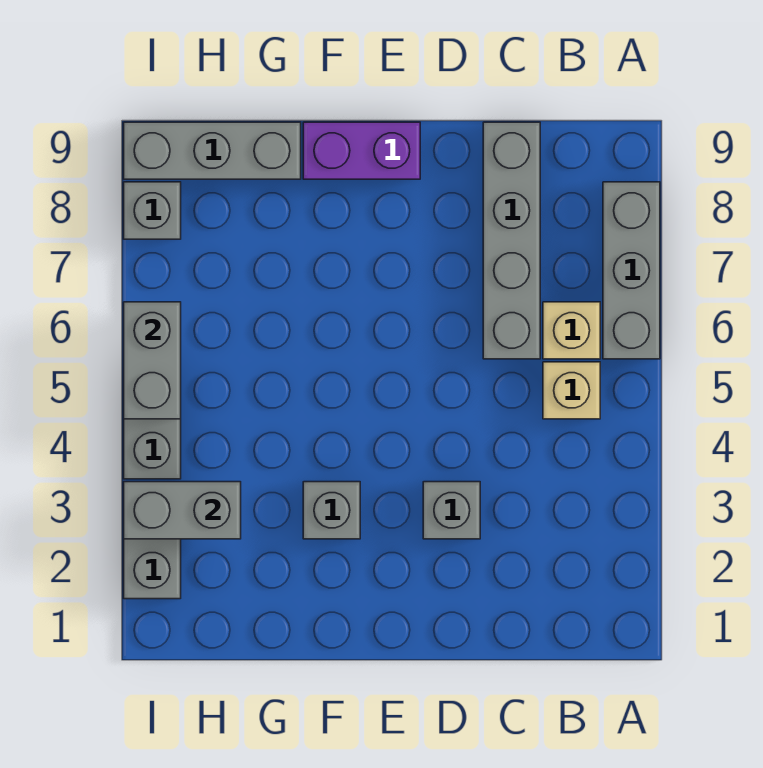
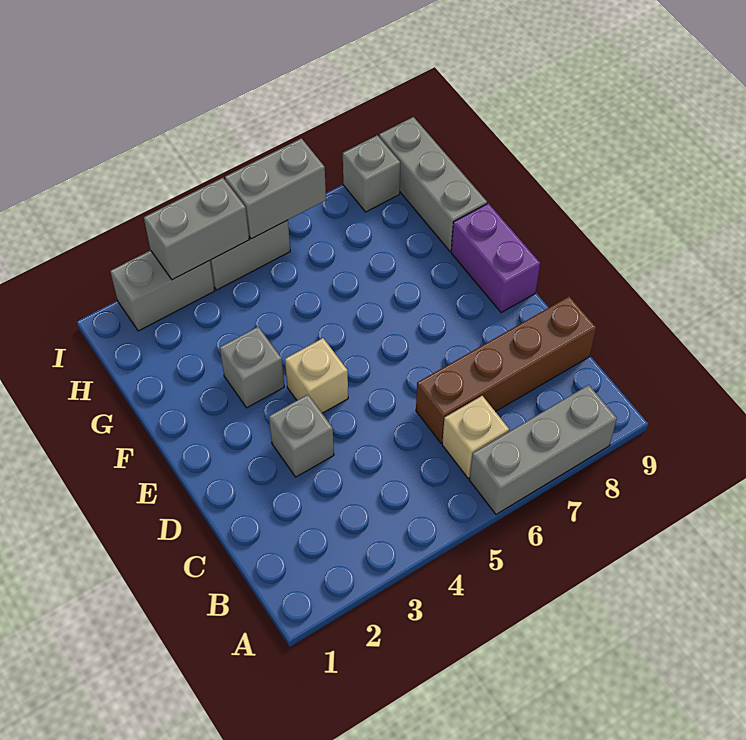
tan brick B5 level 1 -> tan brick E4 level 1
grey brick C6:C9 level 1 -> brown brick C6:C9 level 1
grey brick H3:I3 level 2 -> grey brick I3:I4 level 2

